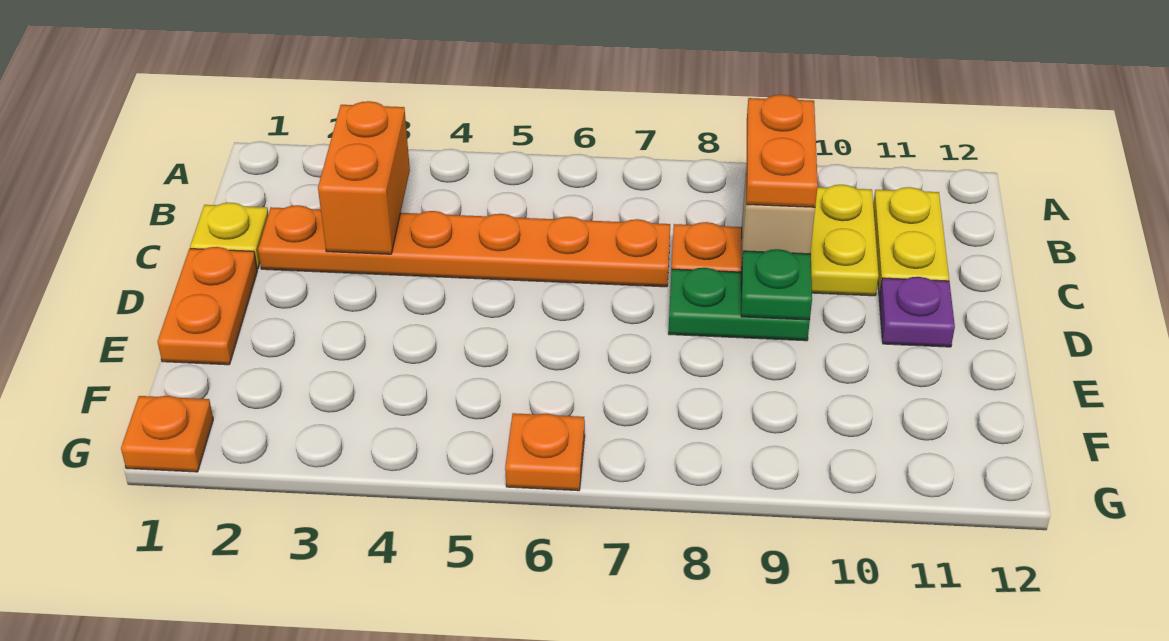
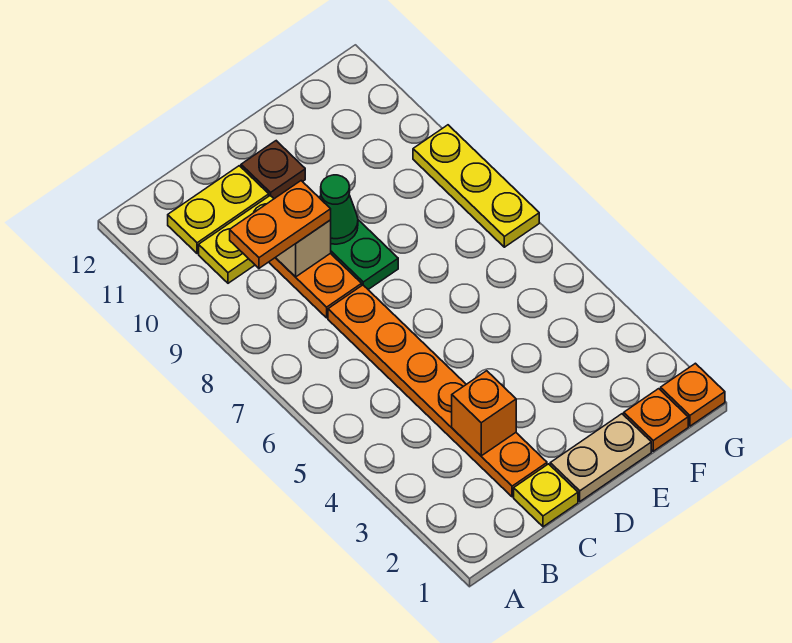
orange brick B3:C3 level 2 -> orange brick C3 level 2
orange plate D1:E1 level 1 -> tan plate D1:E1 level 1
green plate D9 level 2 -> green cone D9 level 2
purple plate D11 level 1 -> brown plate D11 level 1
orange plate G6 level 1 -> orange plate F1 level 1
none -> yellow plate G7:G9 level 1

